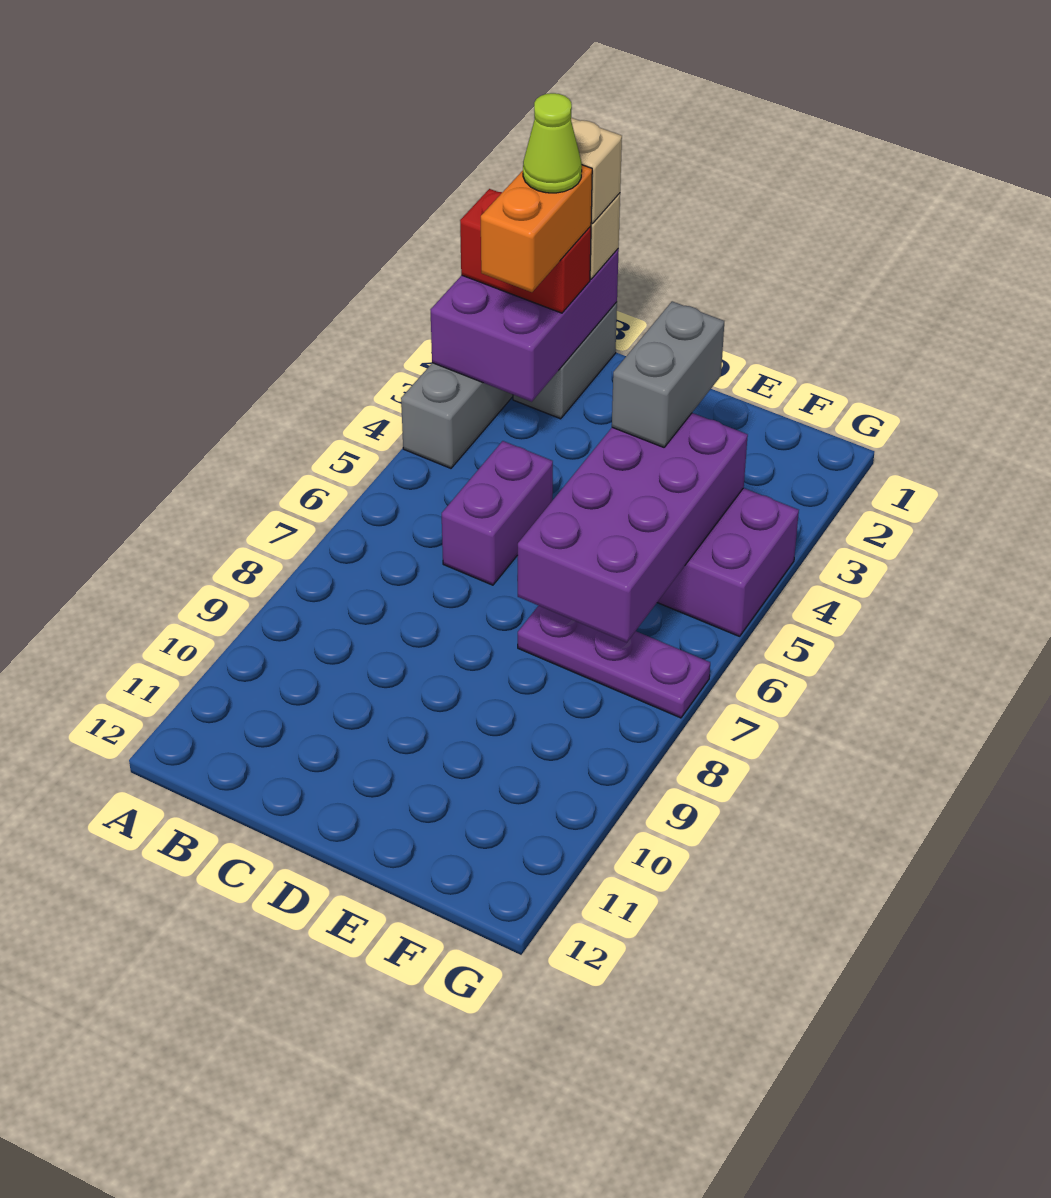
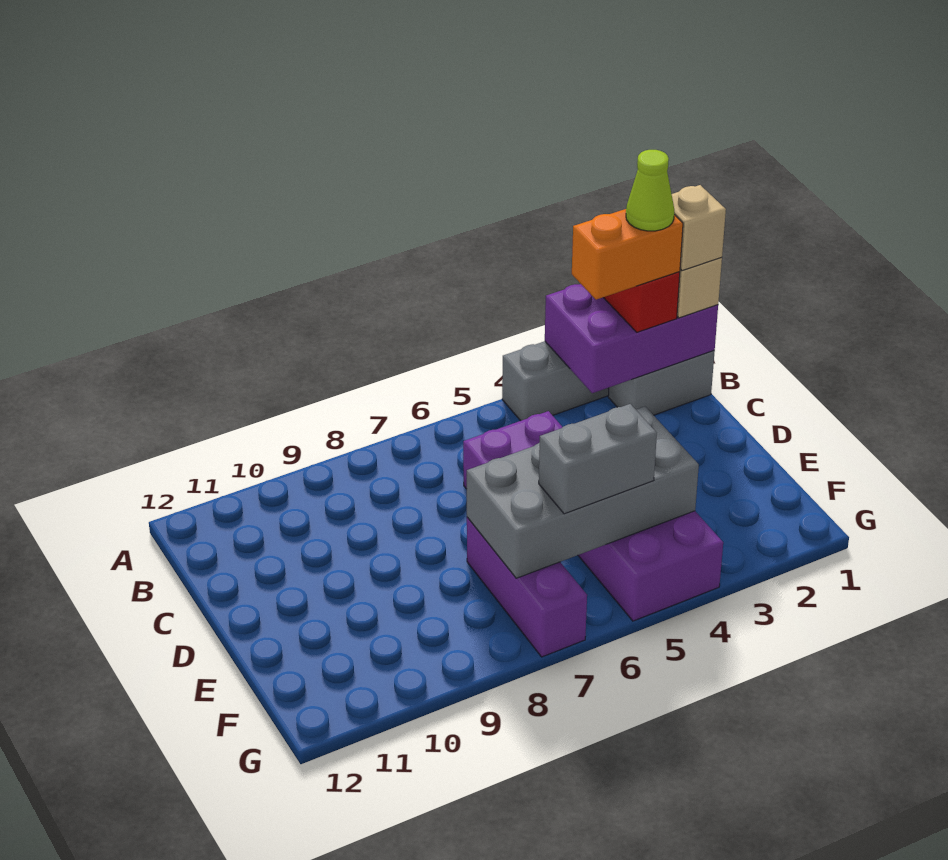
grey brick E3:E4 level 3 -> grey brick F5:F6 level 3
purple brick E4:F7 level 2 -> grey brick E4:F7 level 2
purple plate E7:G7 level 1 -> purple brick E7:G7 level 1

